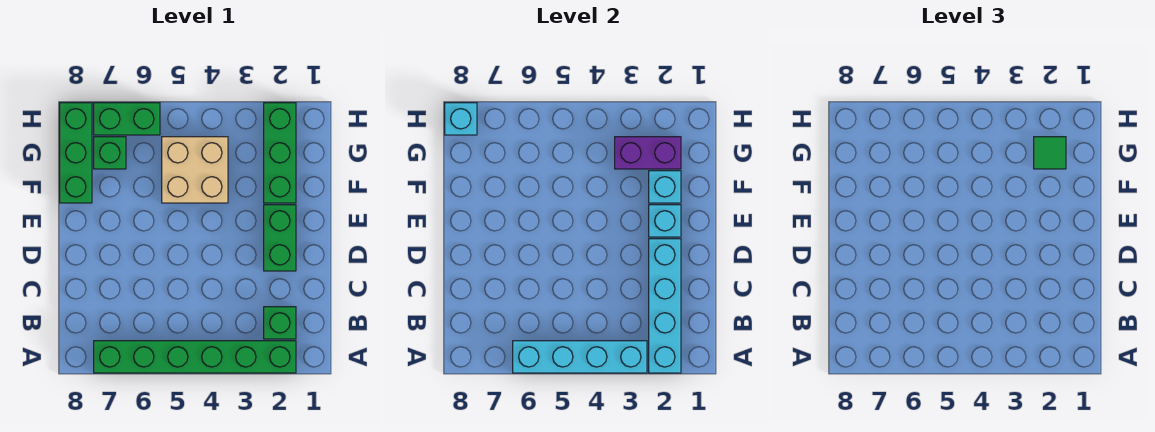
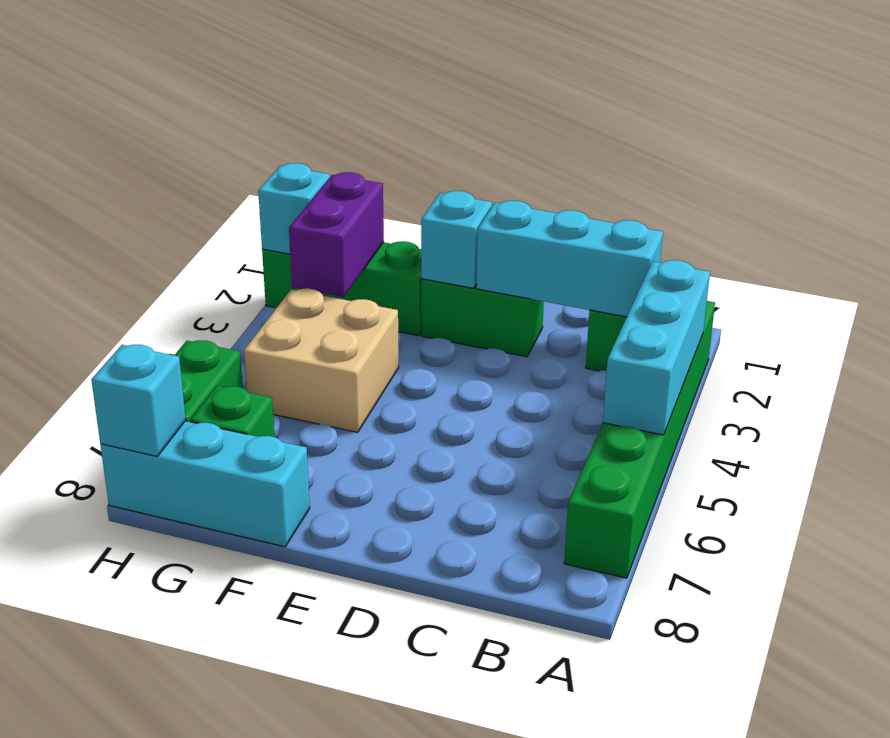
cyan brick A2:D2 level 2 -> cyan brick B2:D2 level 2
cyan brick A3:A6 level 2 -> cyan brick A3:A5 level 2
cyan brick F2 level 2 -> cyan brick H2 level 2
green brick F8:H8 level 1 -> cyan brick F8:H8 level 1
green tile G2 level 3 -> none

